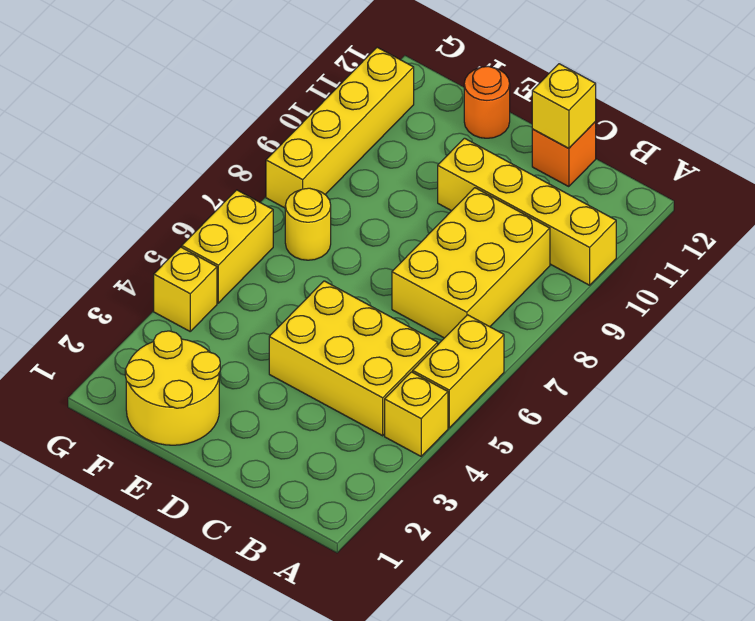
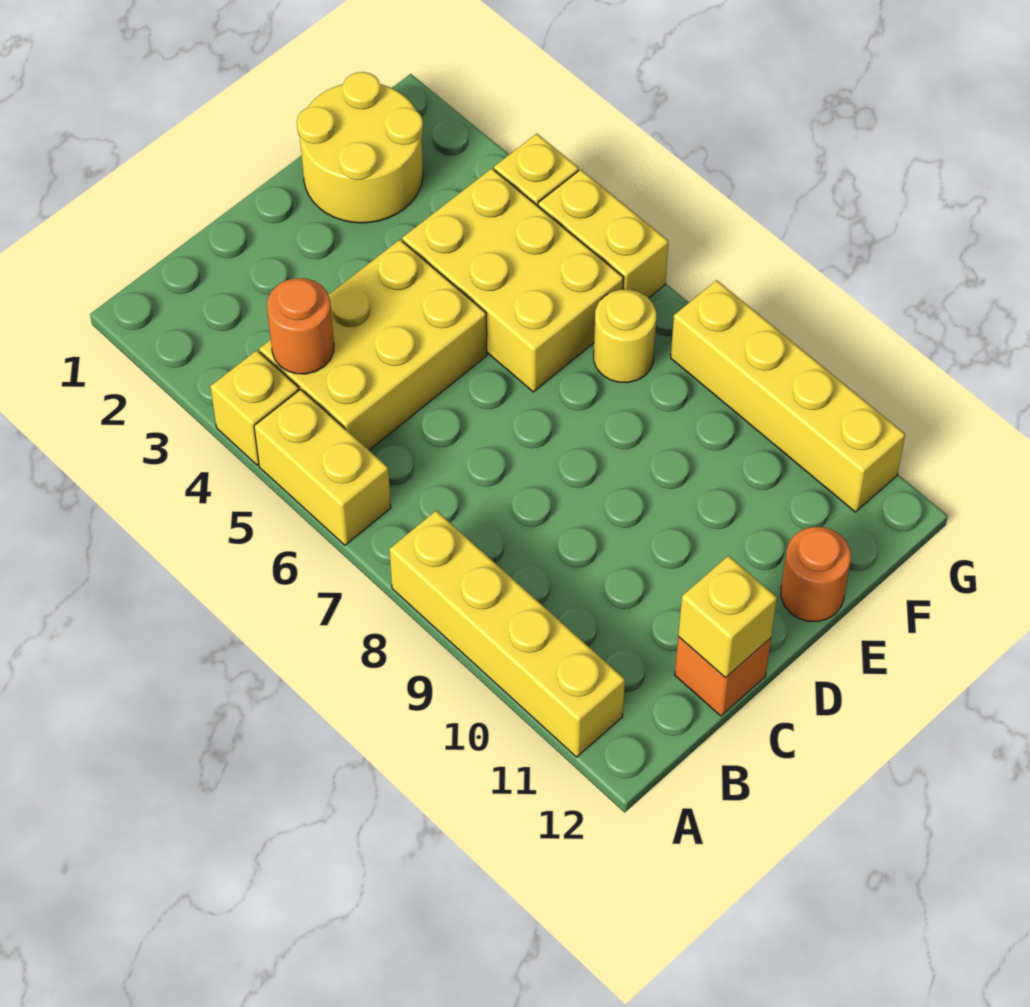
yellow brick A10:D10 level 1 -> yellow brick A8:A11 level 1
none -> orange round brick B4 level 2
yellow brick B7:C9 level 1 -> yellow brick E4:F6 level 1

